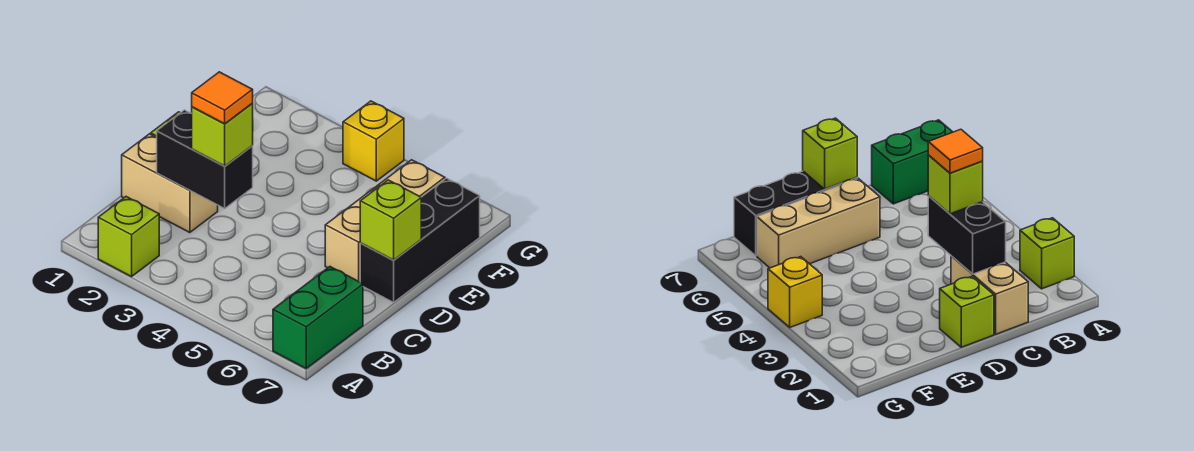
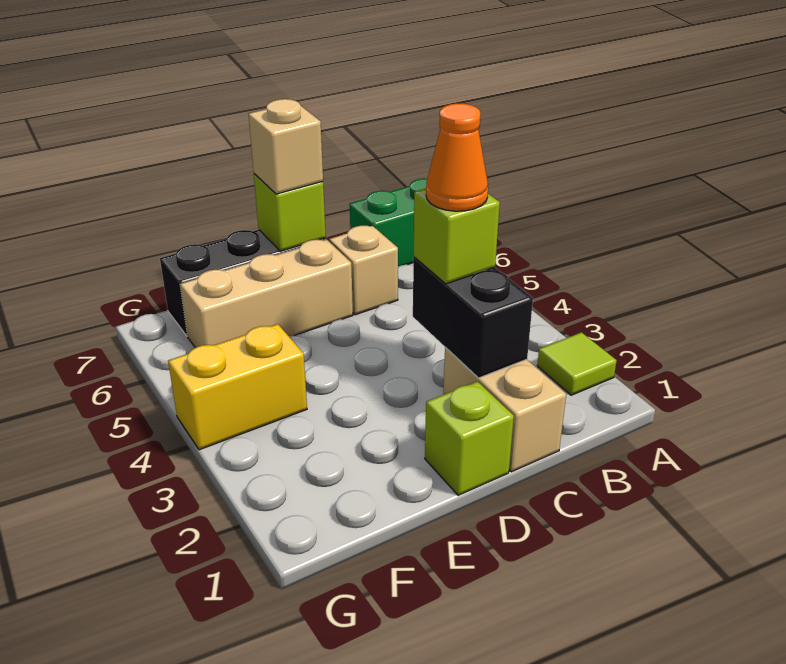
lime brick A2 level 1 -> lime tile A2 level 1
orange tile C3 level 4 -> orange cone C3 level 4
none -> tan brick C6 level 1
none -> tan brick D7 level 3
yellow brick G4 level 1 -> yellow brick F4:G4 level 1

